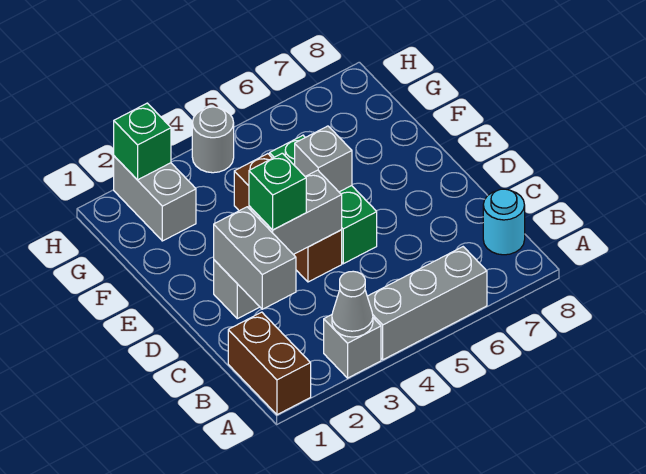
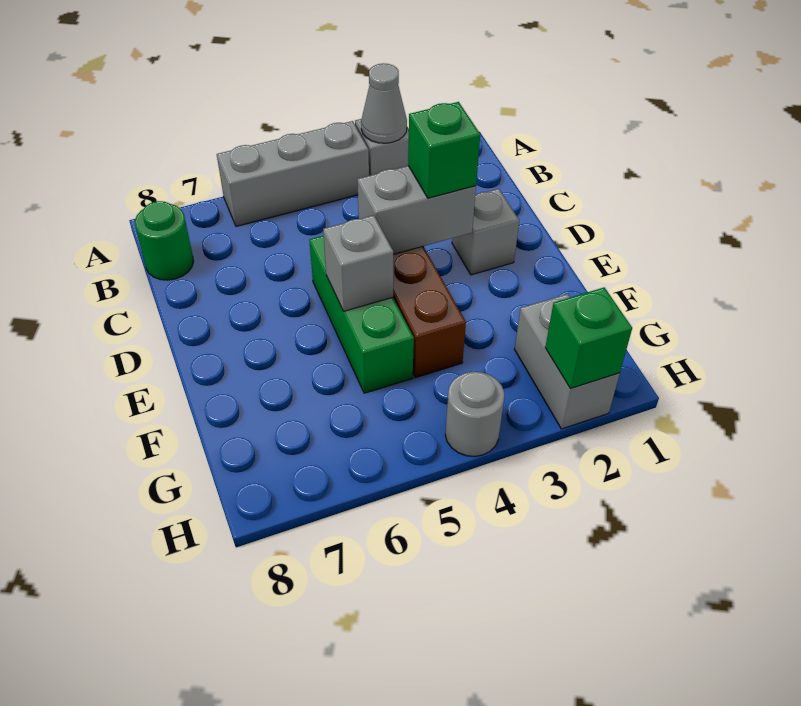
brown brick A1:B1 level 1 -> none
cyan round brick B8 level 1 -> green round brick B8 level 1
grey brick C2:D2 level 2 -> none

